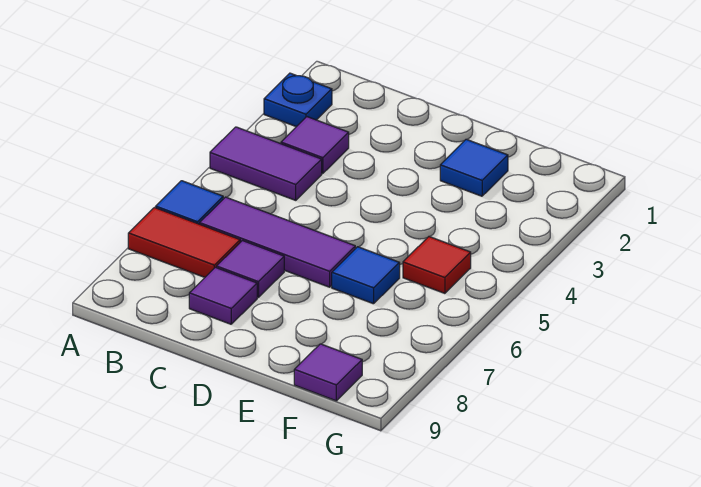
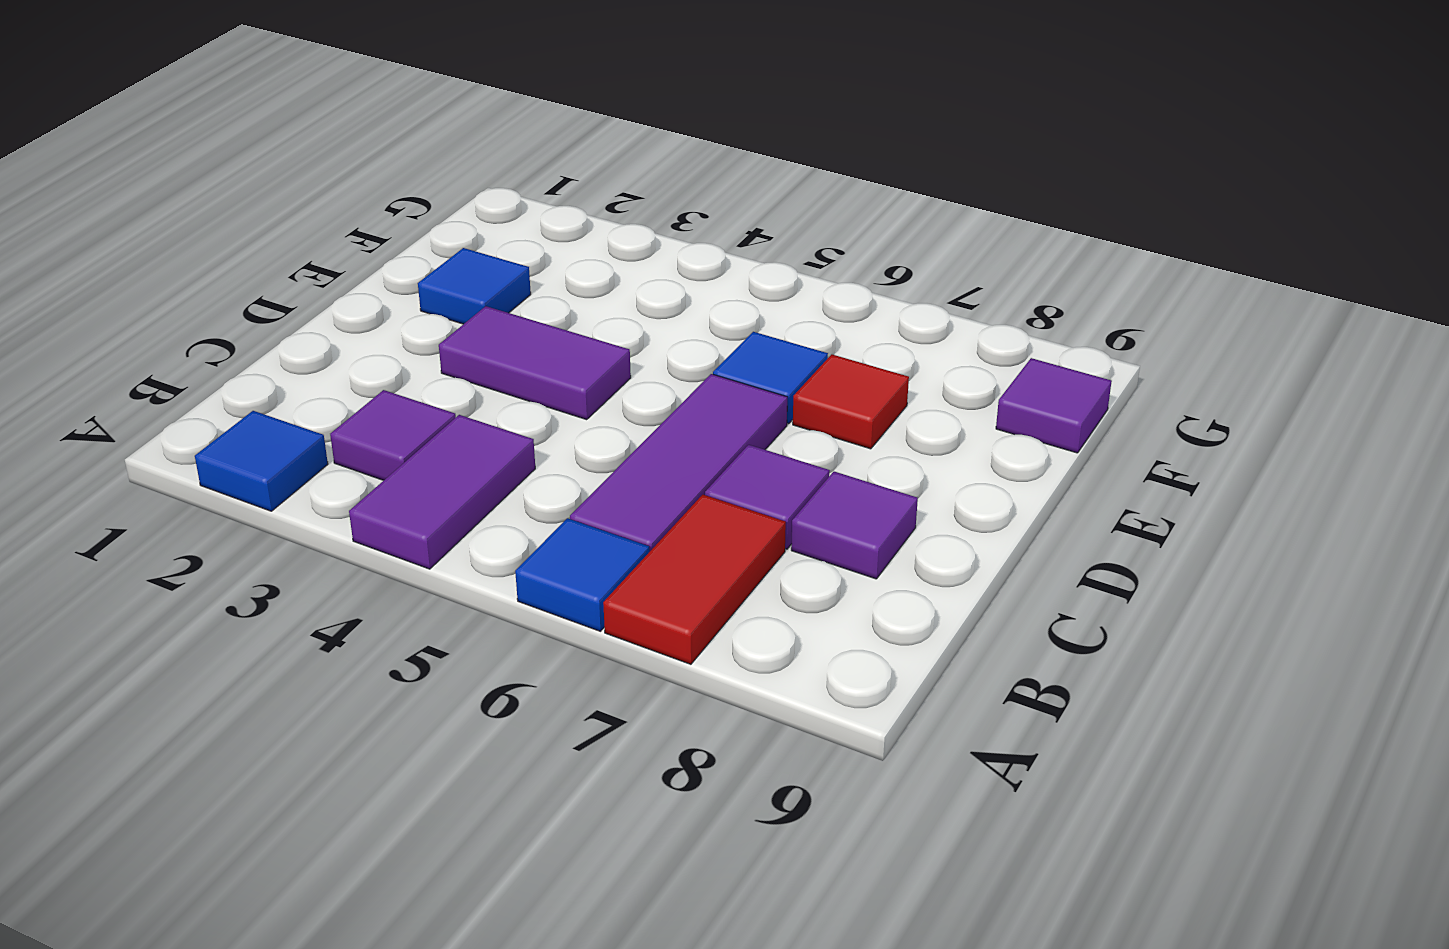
blue plate A2 level 1 -> blue tile A2 level 1
none -> purple tile D3:D4 level 1
red tile F5 level 1 -> red tile E7 level 1

